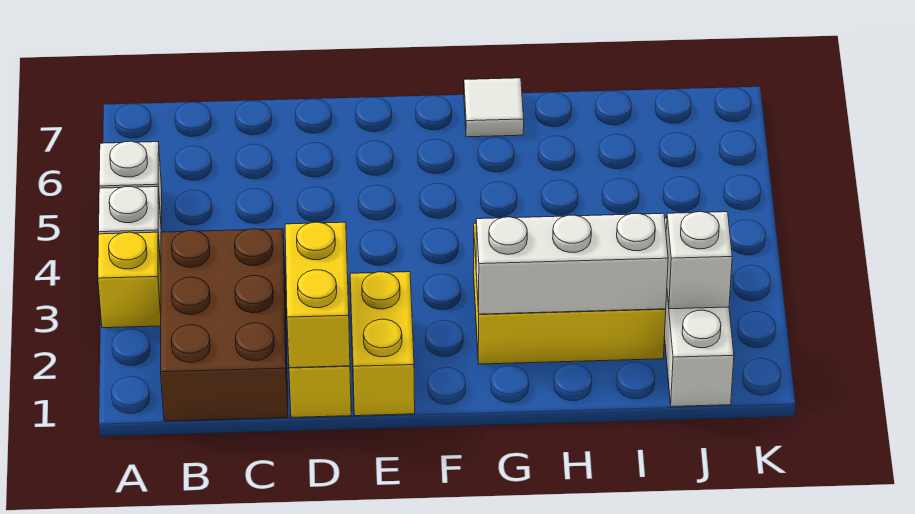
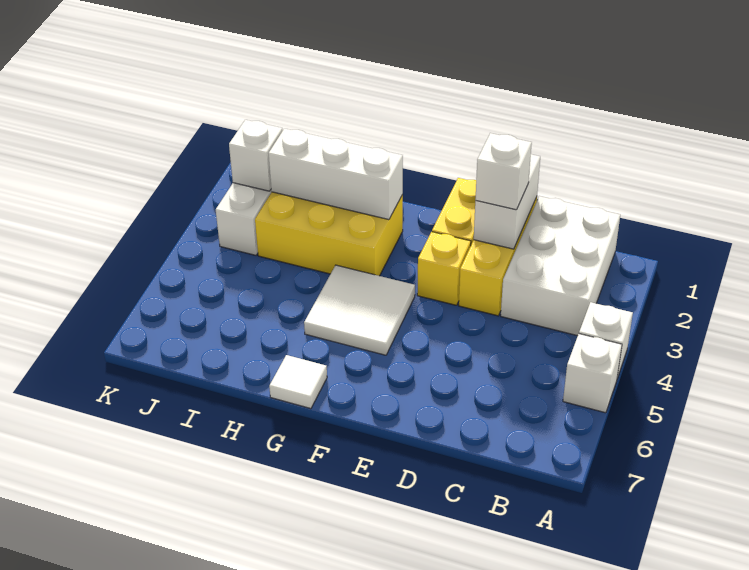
yellow brick A3 level 1 -> yellow brick E3 level 1
brown brick B1:C3 level 1 -> white brick B1:C3 level 1
yellow brick D1:D2 level 2 -> white brick D1:D2 level 2
none -> white brick D2 level 3
none -> white tile F4:G5 level 1

